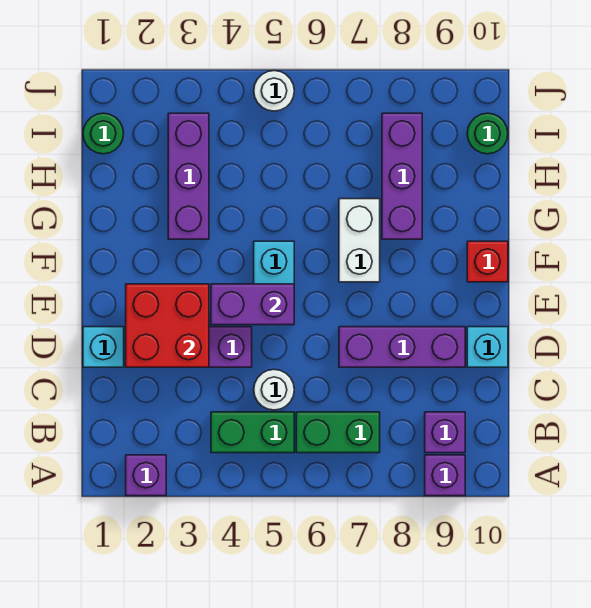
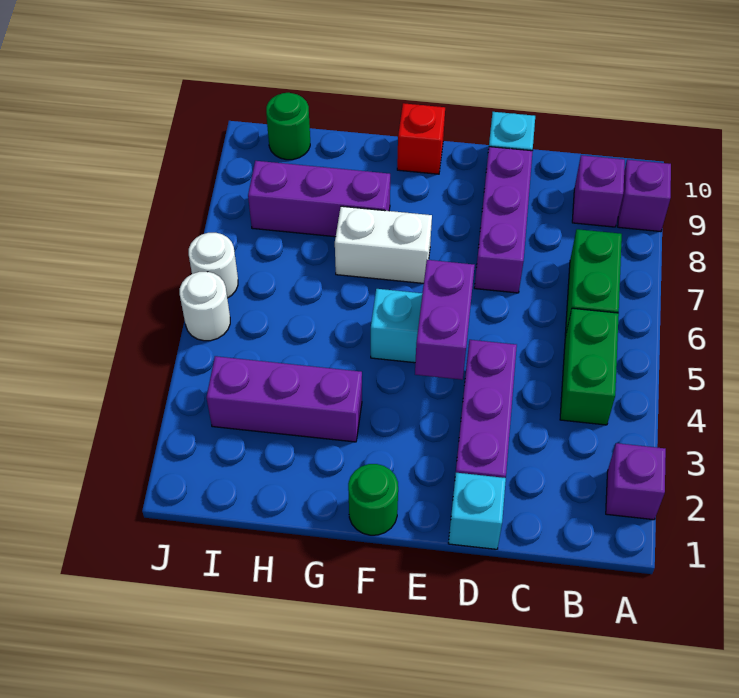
white round brick C5 level 1 -> white round brick J6 level 1
red brick D2:E3 level 2 -> none
green round brick I1 level 1 -> green round brick F1 level 1

